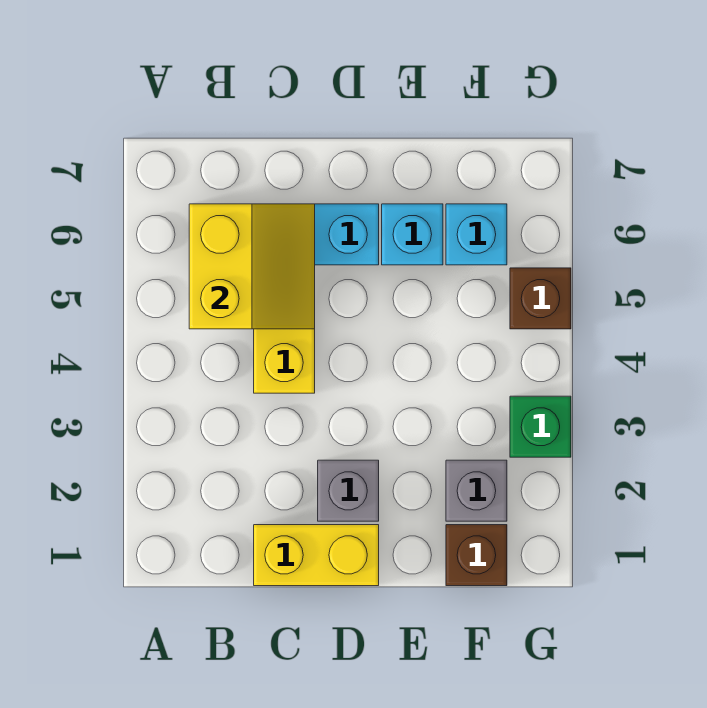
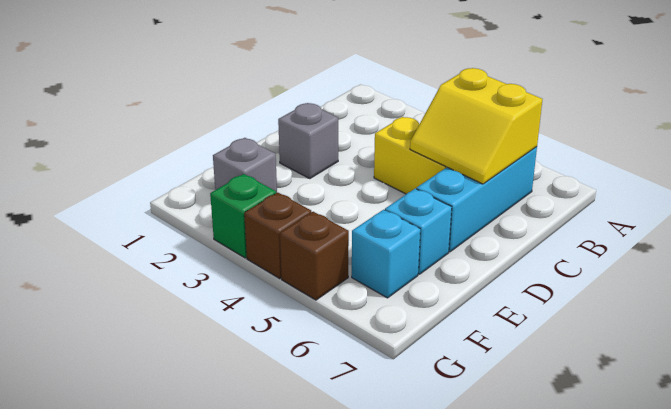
yellow brick C1:D1 level 1 -> none
brown brick F1 level 1 -> brown brick G4 level 1

